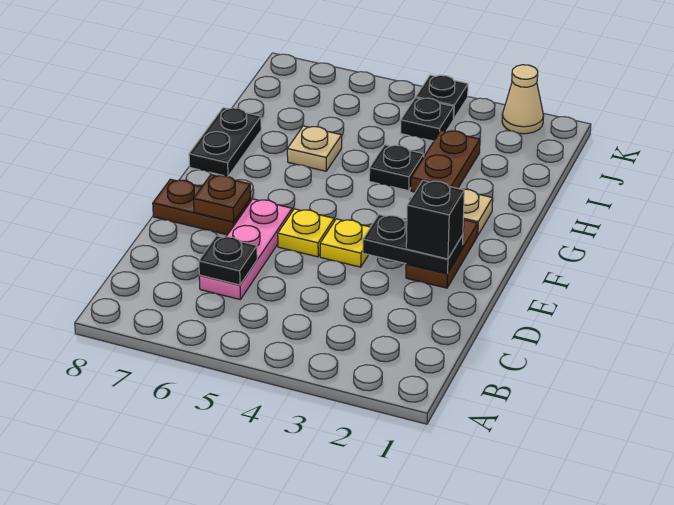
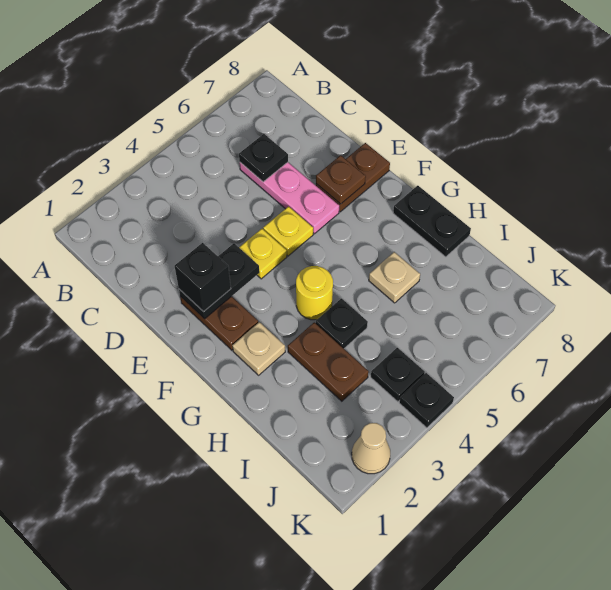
none -> yellow round brick G4 level 1

